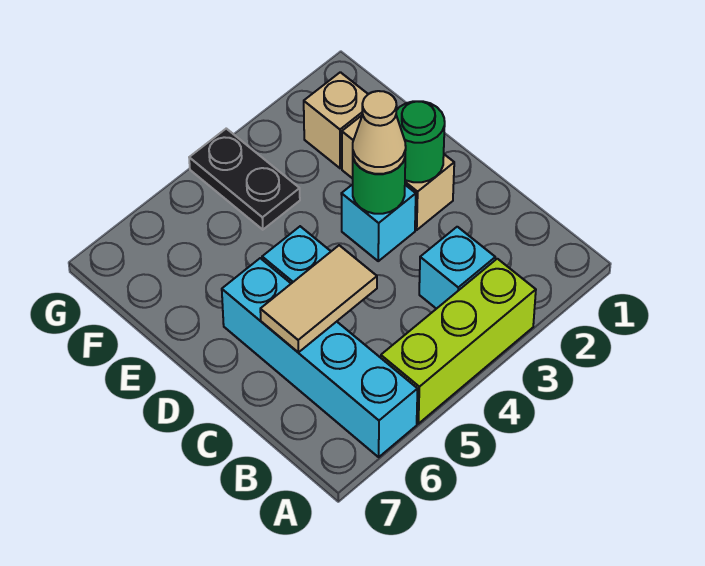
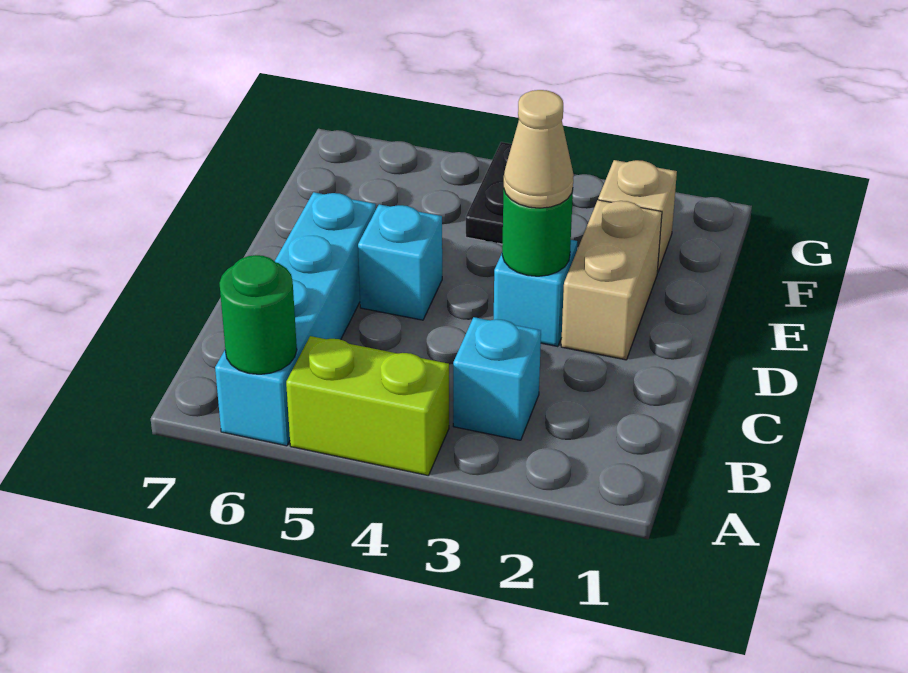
lime brick A3:A5 level 1 -> lime brick A4:A5 level 1
tan tile C5:C6 level 2 -> none
green round brick D2 level 2 -> green round brick A6 level 2

